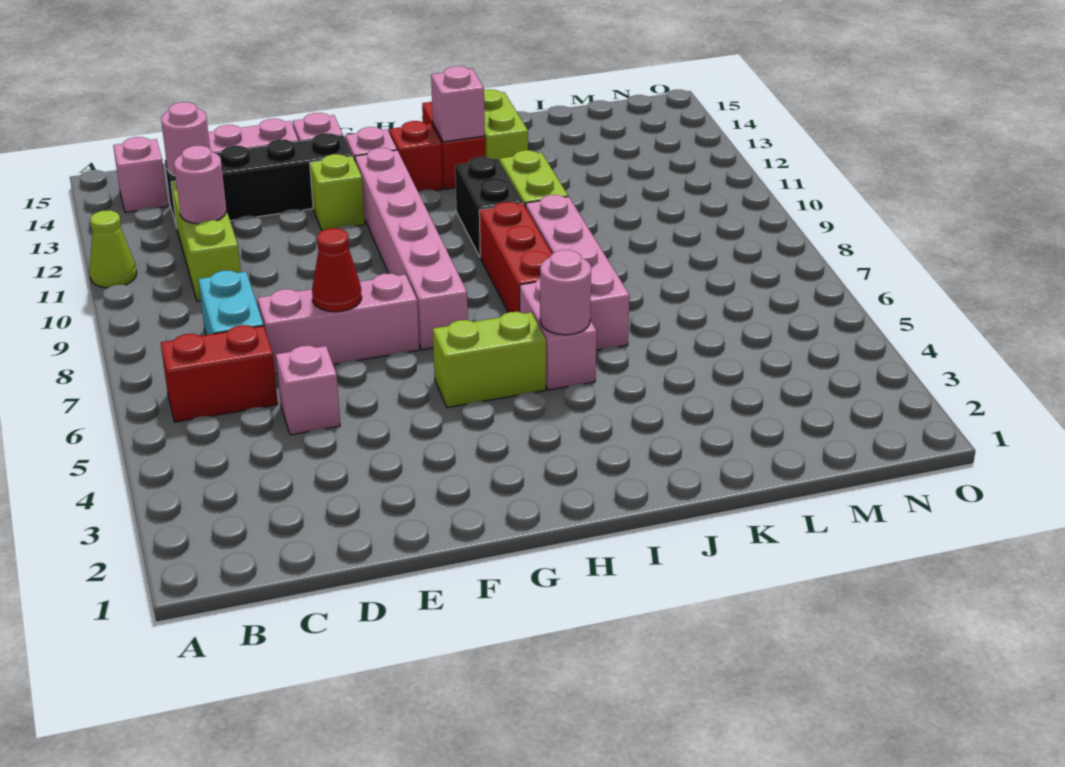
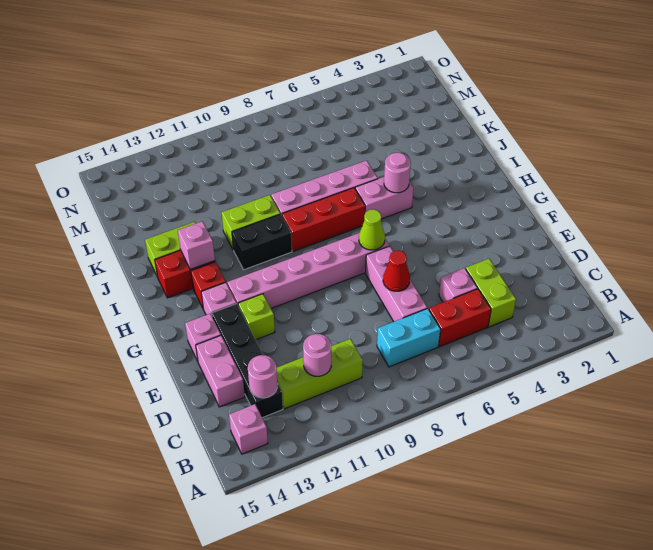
lime cone A11 level 1 -> lime cone G7 level 2
red brick B6:C6 level 1 -> red brick C5:C6 level 1
lime brick G5:H5 level 1 -> lime brick C4:D4 level 1

